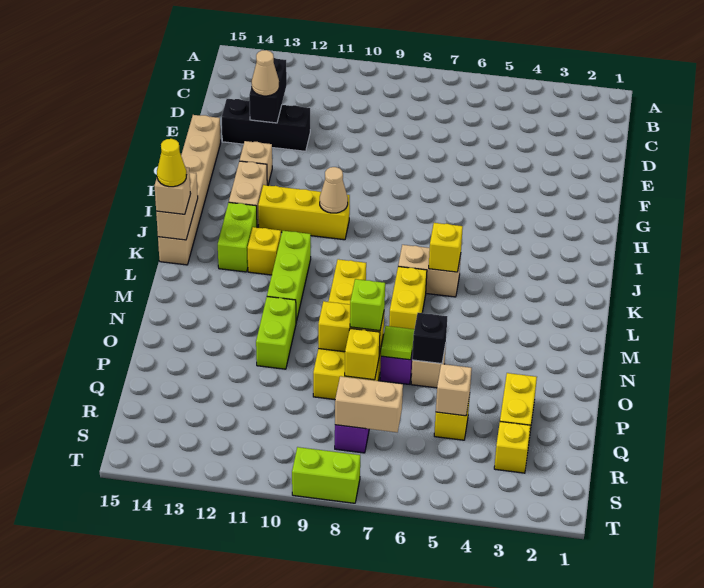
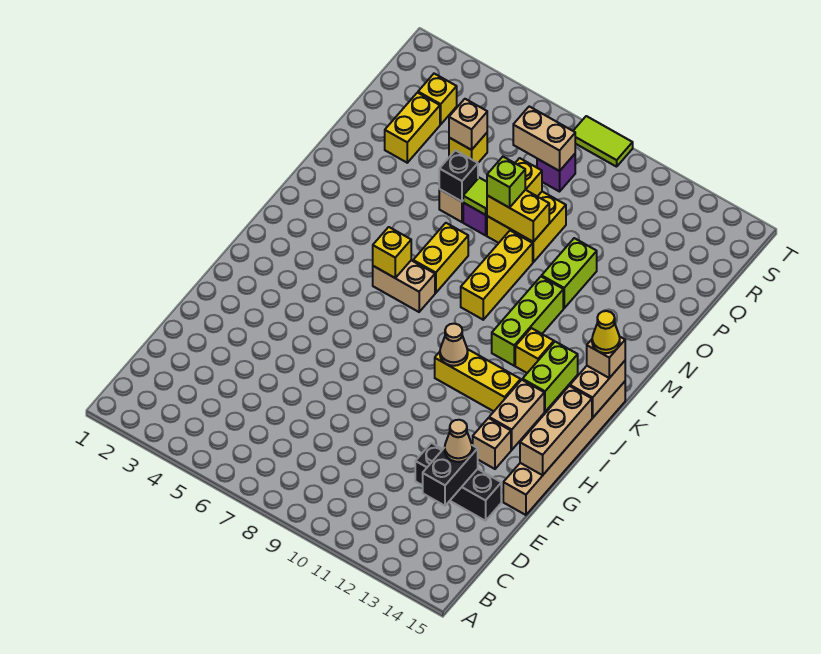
none -> tan brick G15:I15 level 2
lime brick T8:T9 level 1 -> lime tile T8:T9 level 1

